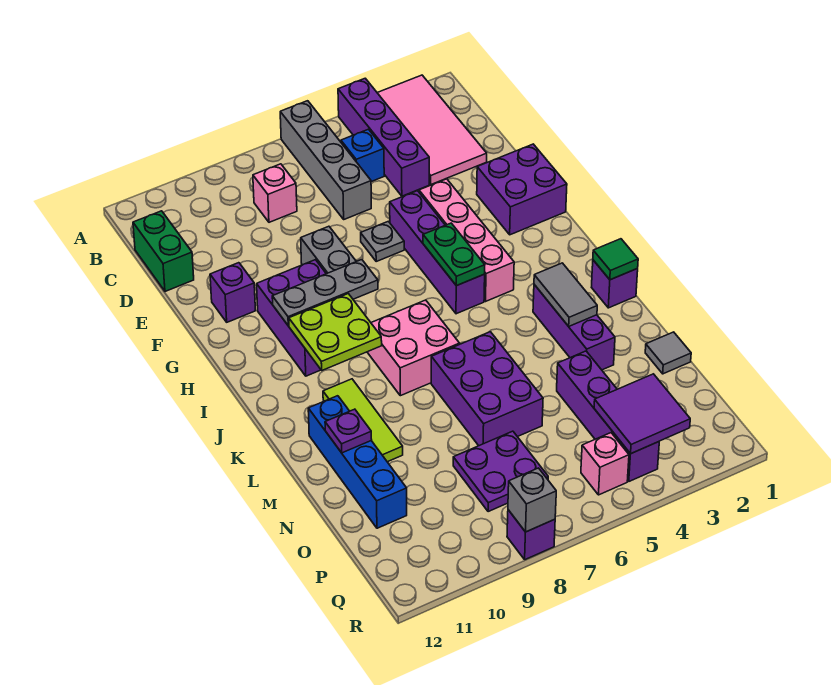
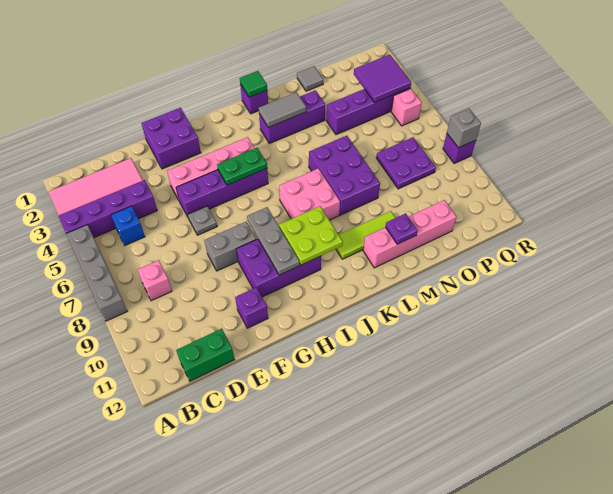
grey brick A6:D6 level 1 -> grey brick A5:A8 level 1
purple brick L6:N7 level 1 -> purple brick L6:M8 level 1
blue brick L11:O11 level 1 -> pink brick L11:O11 level 1

